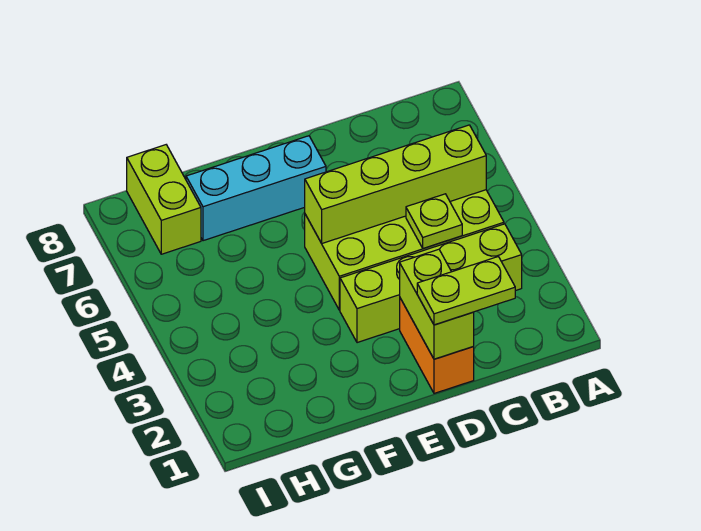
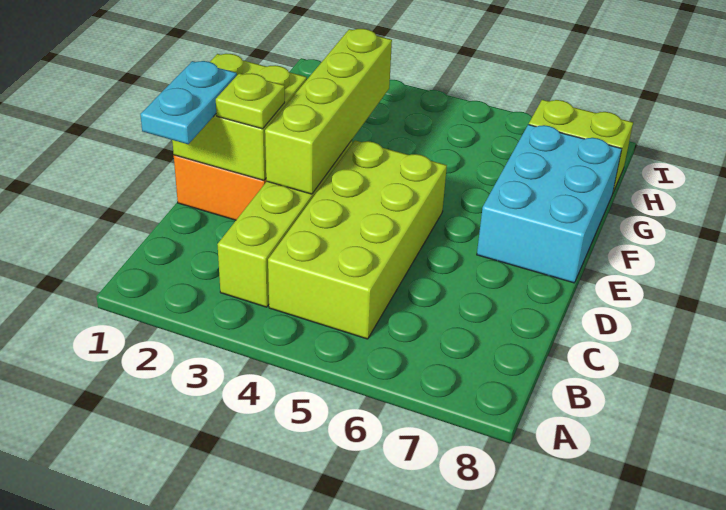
lime brick B5:E5 level 2 -> lime brick D3:G3 level 2
lime plate C1:D1 level 3 -> cyan plate C1:D1 level 3
lime plate C4 level 2 -> lime plate D2 level 3
lime brick D1:D2 level 2 -> lime brick D1:E2 level 2
cyan brick E7:G7 level 1 -> cyan brick E7:G8 level 1

